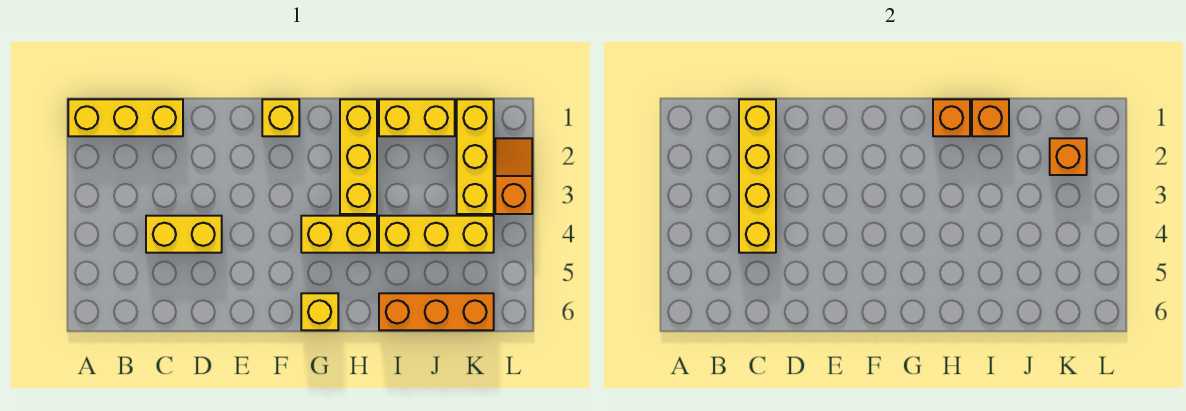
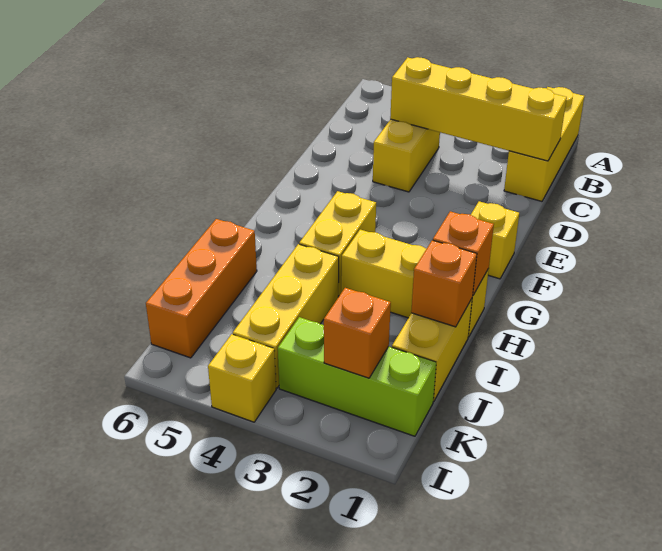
yellow brick G6 level 1 -> yellow brick L4 level 1
yellow brick K1:K3 level 1 -> lime brick K1:K3 level 1
orange slope L2:L3 level 1 top 3 -> none

